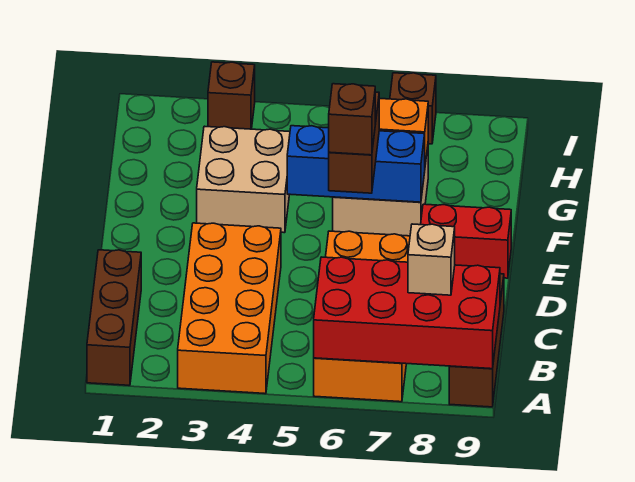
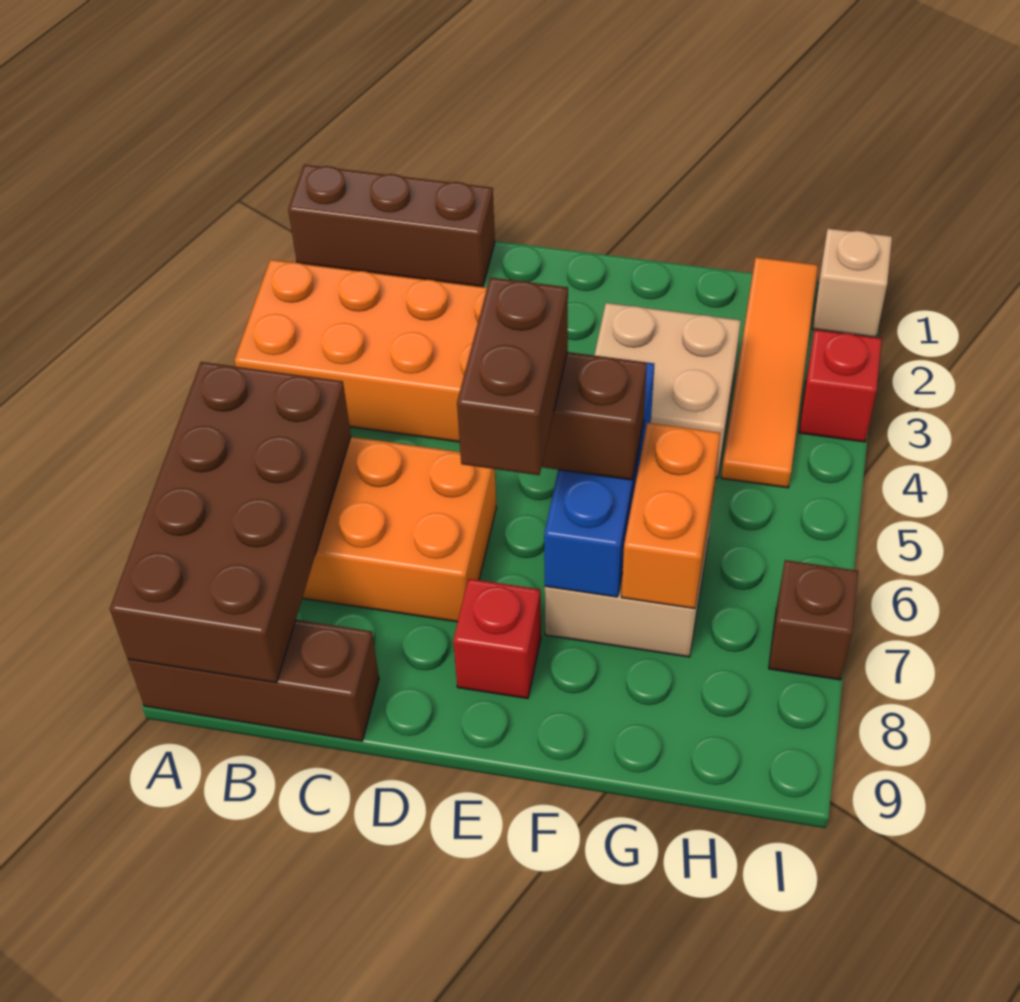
red brick A6:B9 level 2 -> brown brick A6:B9 level 2
tan brick B8 level 3 -> tan brick I1 level 1
brown brick E6 level 4 -> brown brick E6:E7 level 4
red brick E8:E9 level 1 -> red brick E8 level 1
none -> orange tile H1:H4 level 1
brown brick I3 level 1 -> red brick I3 level 1

